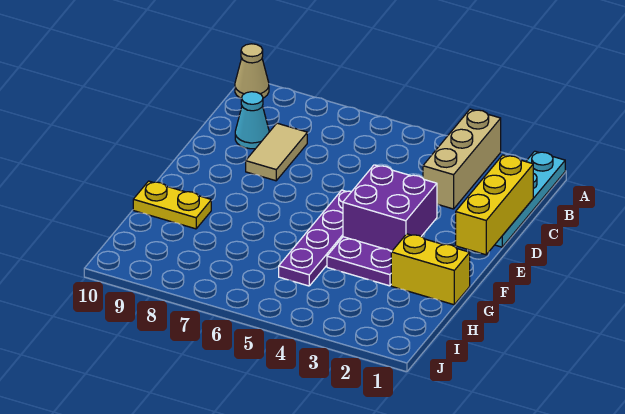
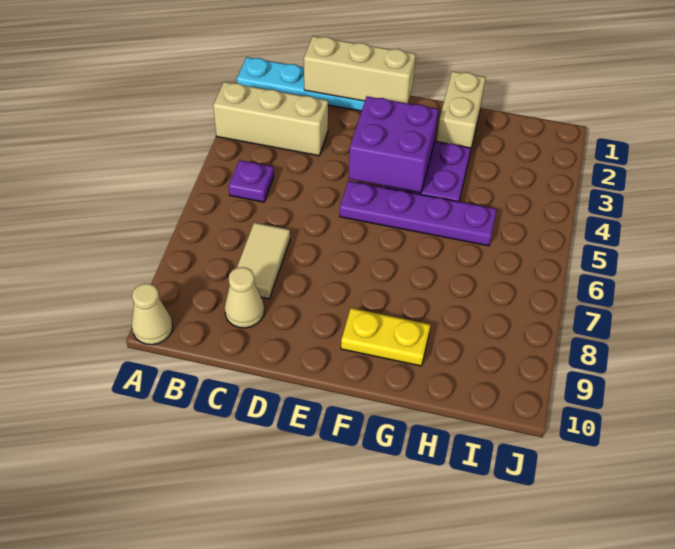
none -> purple plate B5 level 1
yellow brick C1:E1 level 2 -> tan brick C1:E1 level 2
tan tile C8:D8 level 1 -> tan tile C7:C8 level 1
cyan cone C9 level 1 -> tan cone C9 level 1
yellow brick G1:G2 level 1 -> tan brick G1:G2 level 1
yellow plate G9:G10 level 1 -> yellow plate F9:G9 level 1

